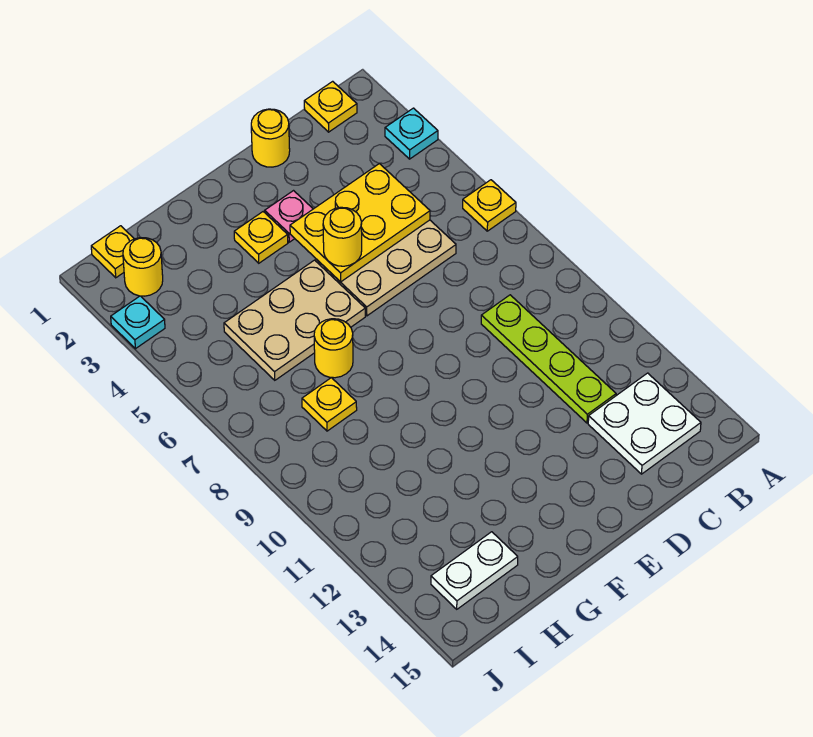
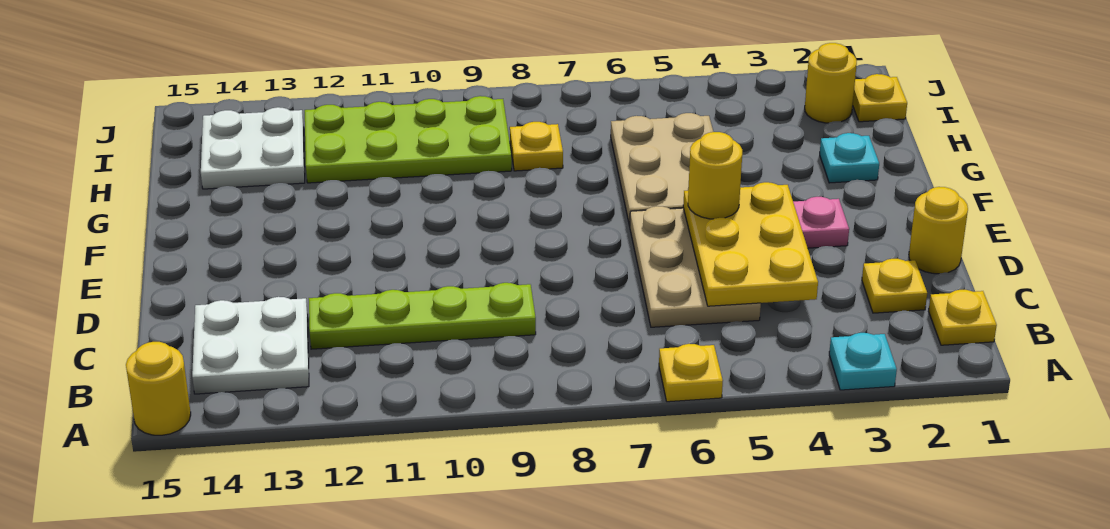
yellow plate F3 level 1 -> yellow plate C2 level 1
yellow round brick G7 level 1 -> yellow round brick A15 level 1
none -> lime plate H9:I12 level 1
white plate H14:I14 level 1 -> white plate H13:I14 level 1
cyan plate J3 level 1 -> cyan plate G2 level 1

